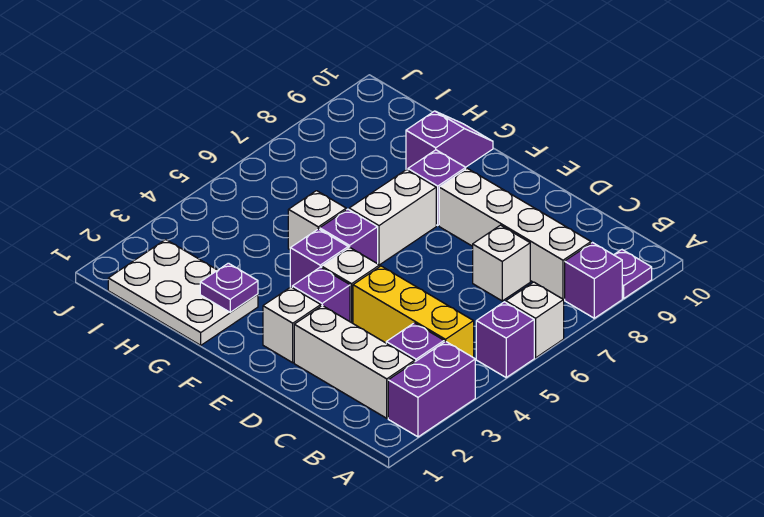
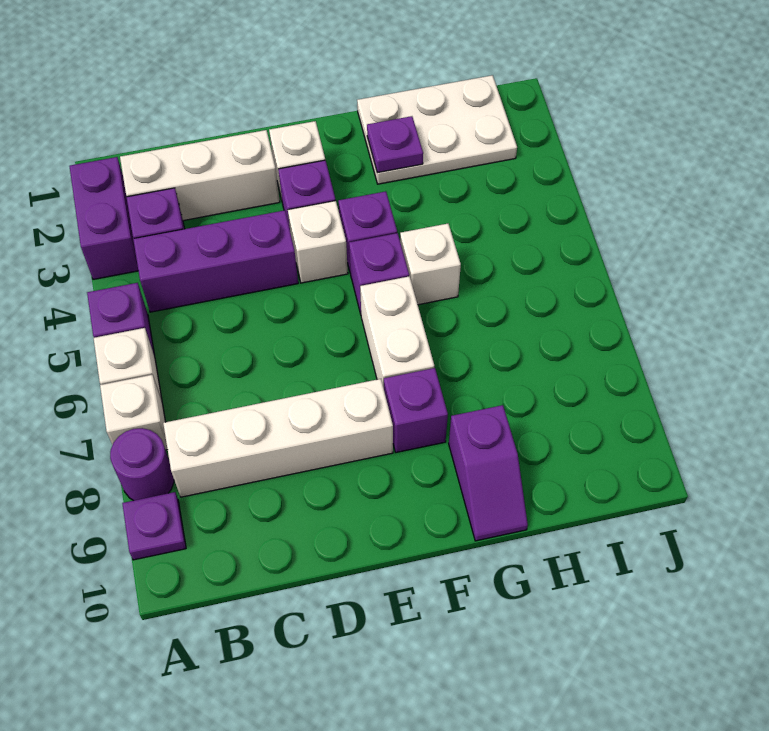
purple brick A8 level 1 -> purple round brick A8 level 1
yellow brick B4:D4 level 1 -> purple brick B4:D4 level 1
white brick C7 level 1 -> white brick A7 level 1

